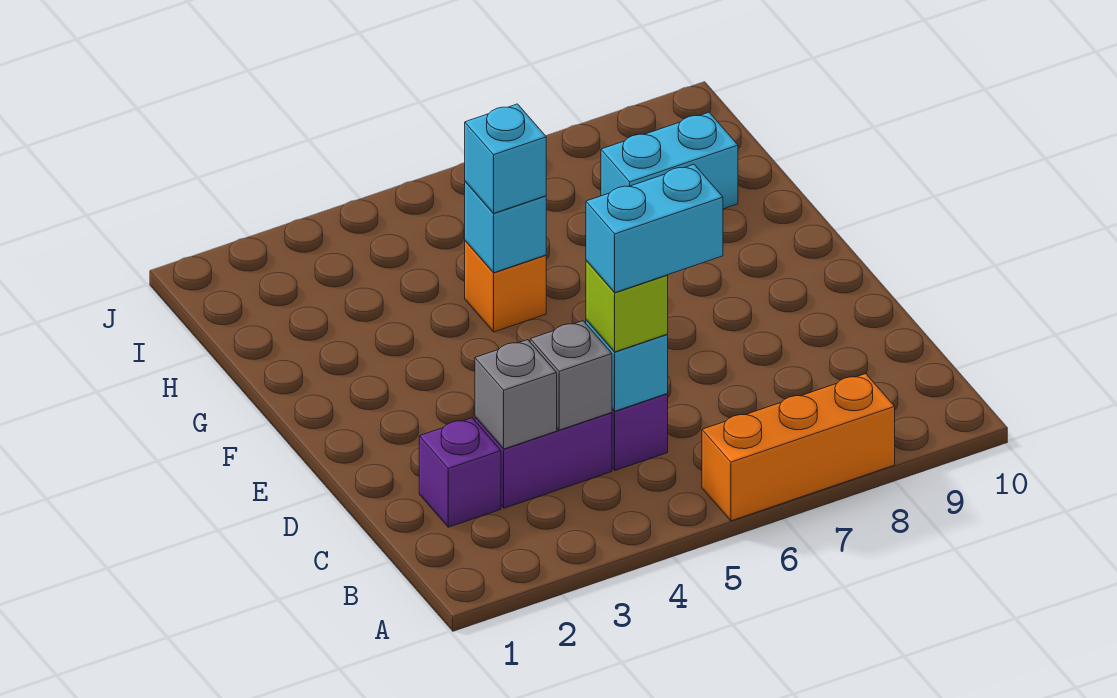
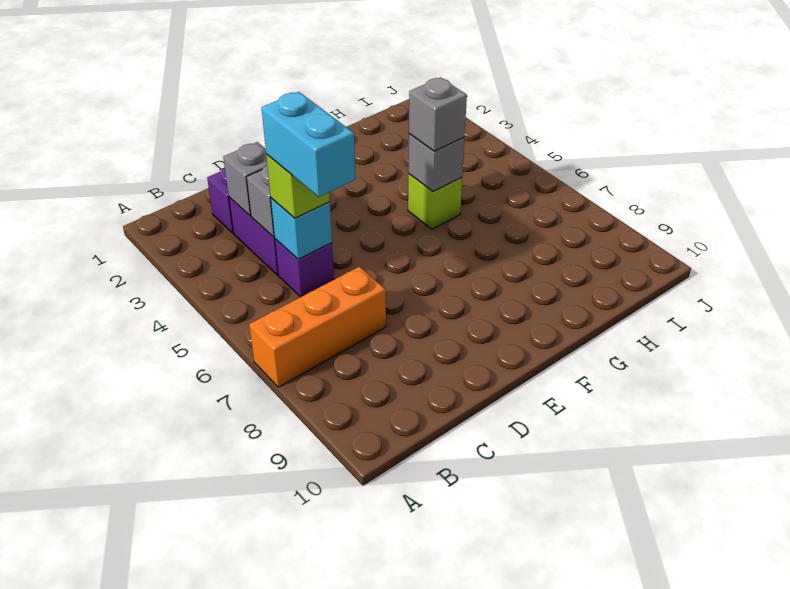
orange brick A6:A8 level 1 -> orange brick A7:C7 level 1
orange brick G5 level 1 -> lime brick G5 level 1
cyan brick G5 level 2 -> grey brick G5 level 2
cyan brick G5 level 3 -> grey brick G5 level 3
cyan brick H8:H9 level 1 -> none

